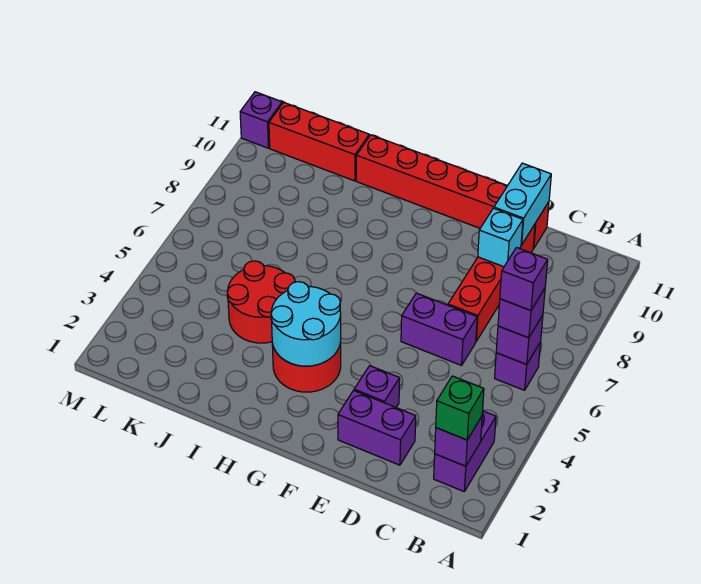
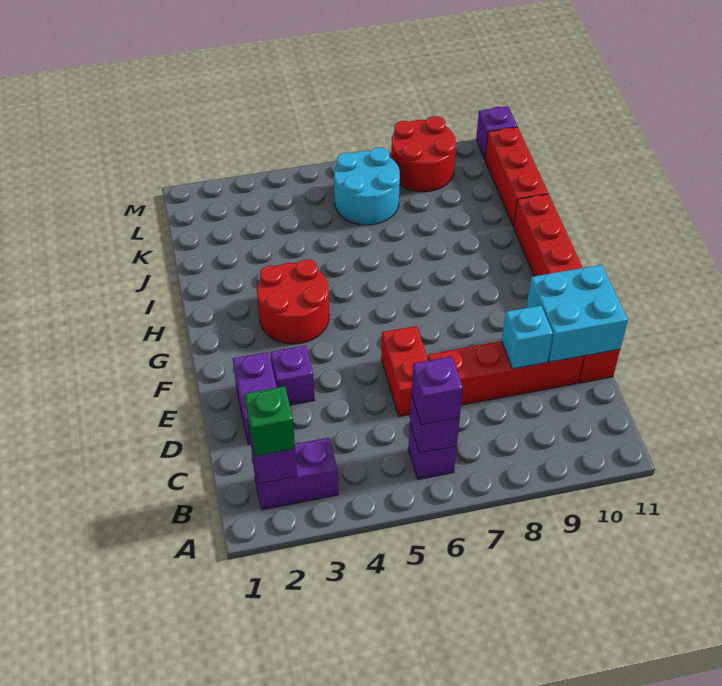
purple brick B6 level 4 -> none
purple brick D6:E6 level 1 -> red brick D6:E6 level 1
cyan brick D10:D11 level 2 -> cyan brick D10:E11 level 2
cyan round brick G3:H4 level 2 -> cyan round brick K6:L7 level 1
red round brick I4:J5 level 1 -> red round brick L8:M9 level 1

